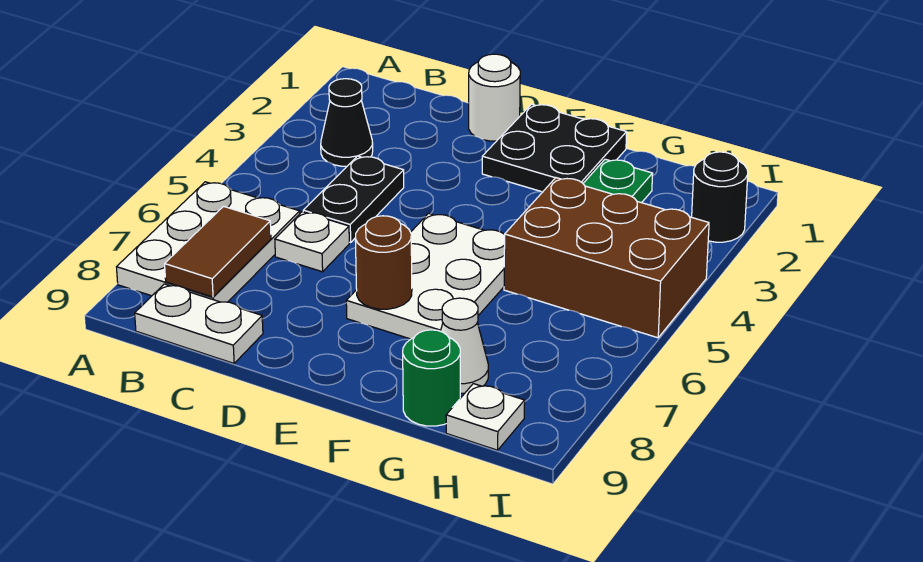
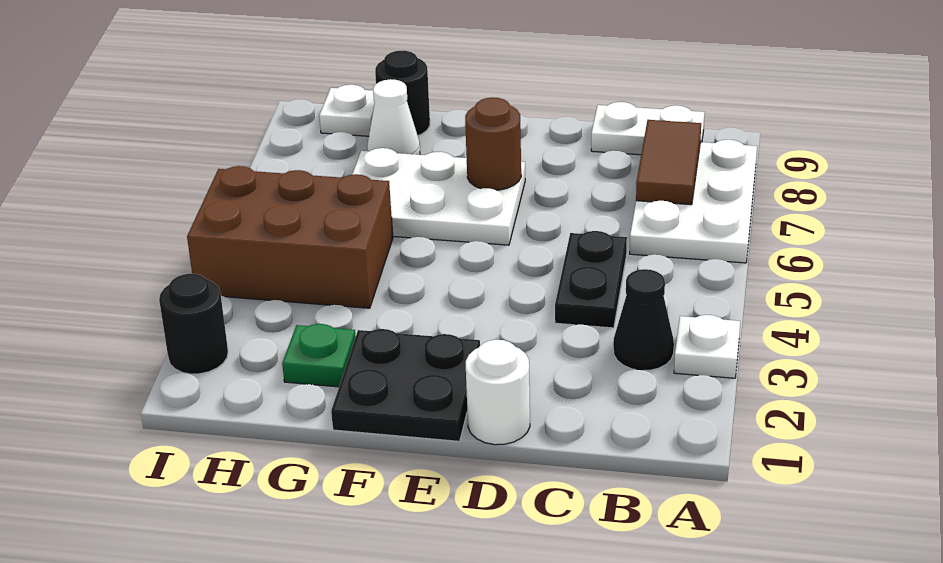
white plate C6 level 1 -> white plate A3 level 1
white plate E5:F7 level 1 -> white plate E6:G7 level 1
green round brick G9 level 1 -> black round brick G9 level 1

